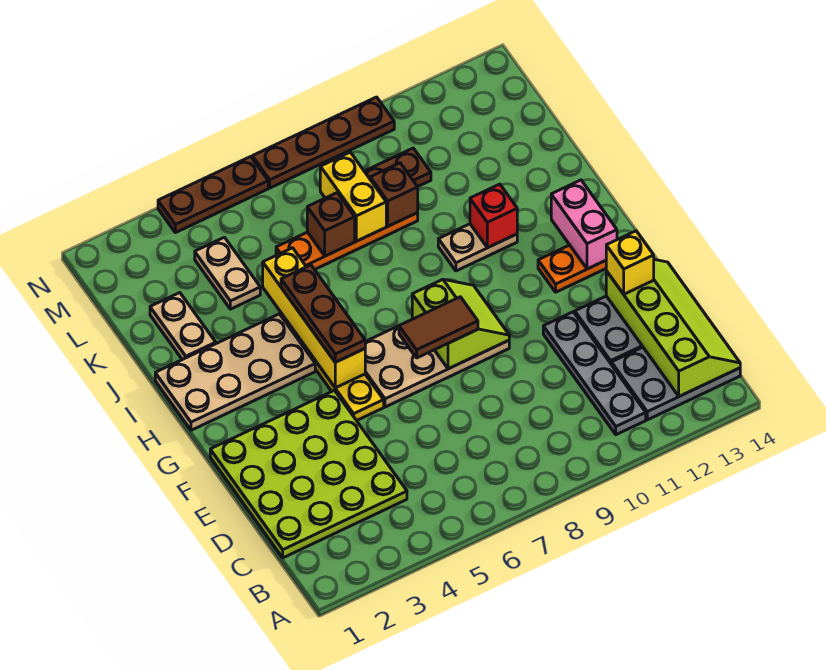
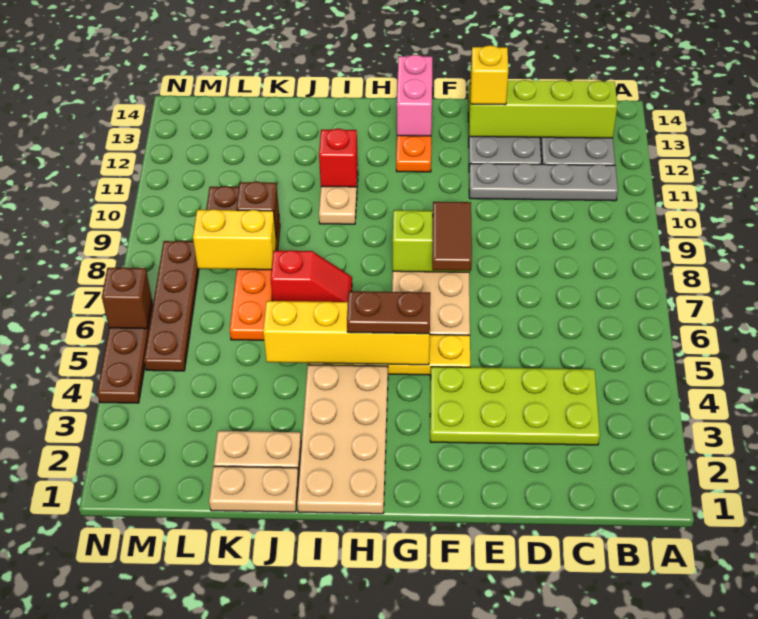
lime plate C1:F4 level 1 -> lime plate C3:F4 level 1
brown plate G5:I5 level 3 -> brown plate G5:H5 level 3
pink brick G13:H13 level 2 -> pink brick G13:G14 level 2
none -> red slope I7:J7 level 1 top J
tan plate K4:L4 level 1 -> tan plate J1:K1 level 1
brown brick K7 level 2 -> brown brick N6 level 2
brown plate N7:N10 level 1 -> brown plate M5:M8 level 1

